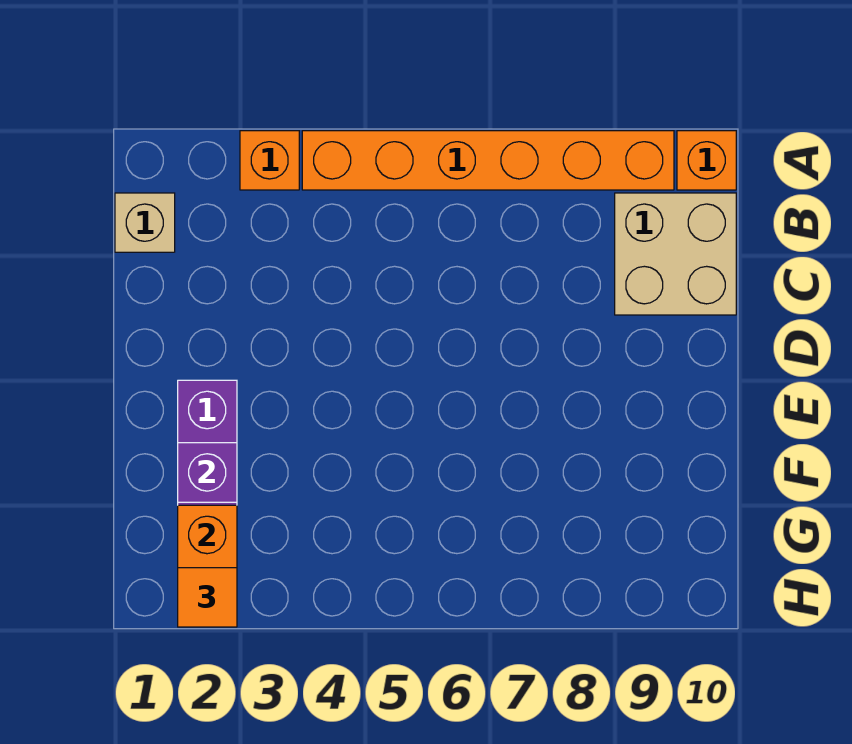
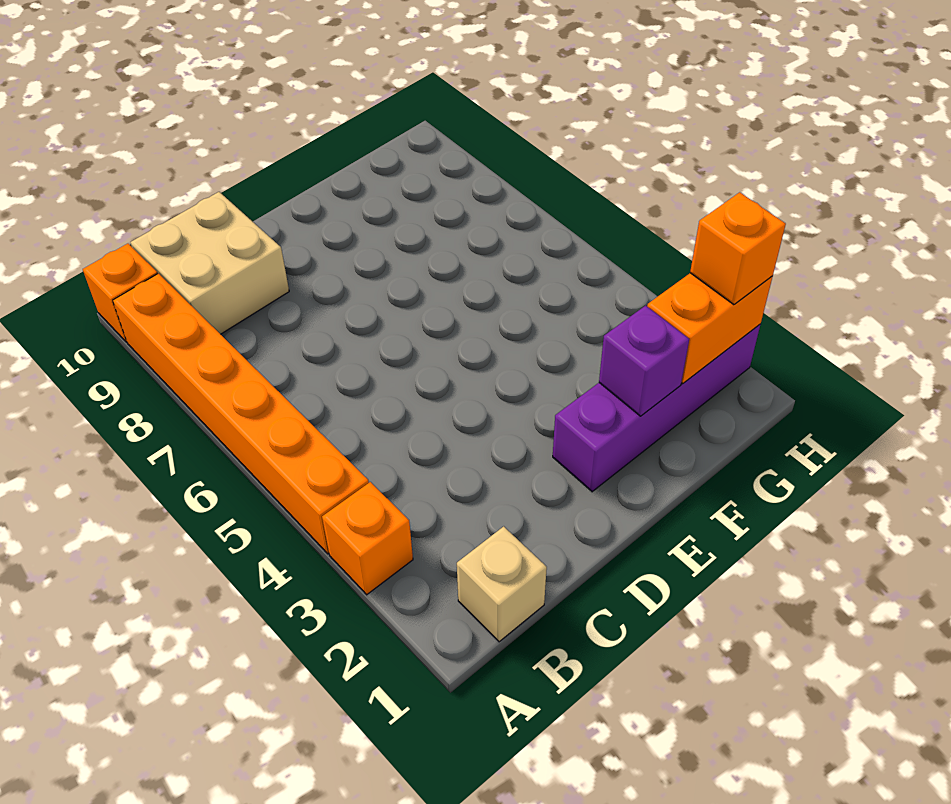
orange tile H2 level 3 -> orange brick H2 level 3

